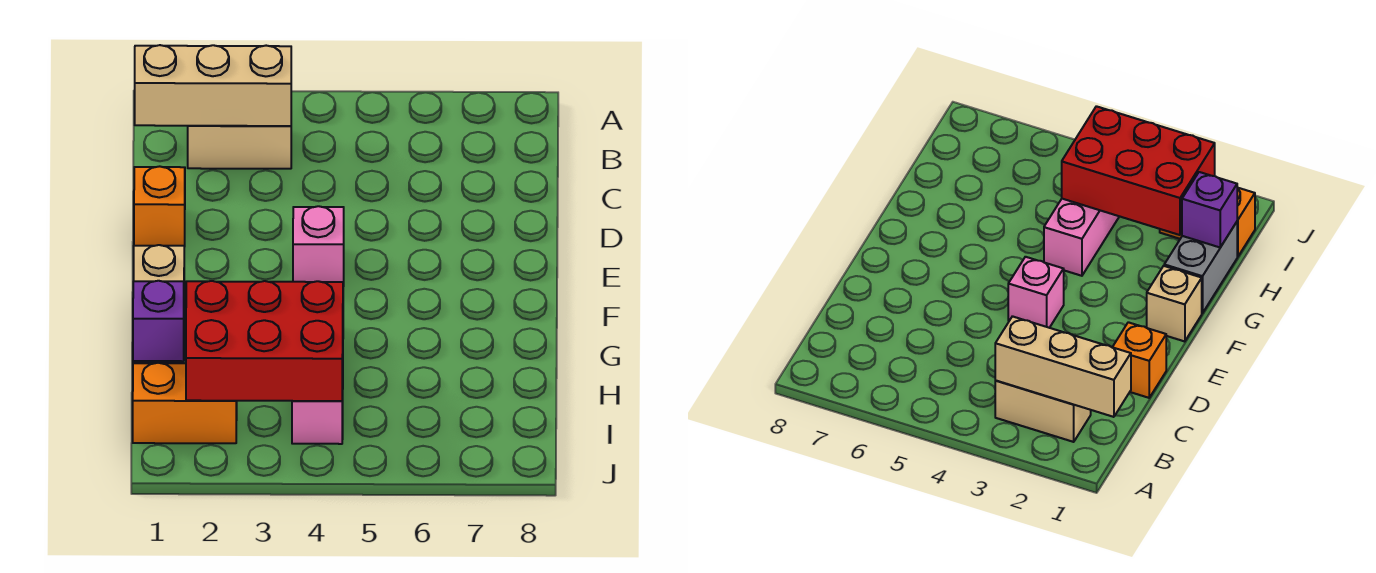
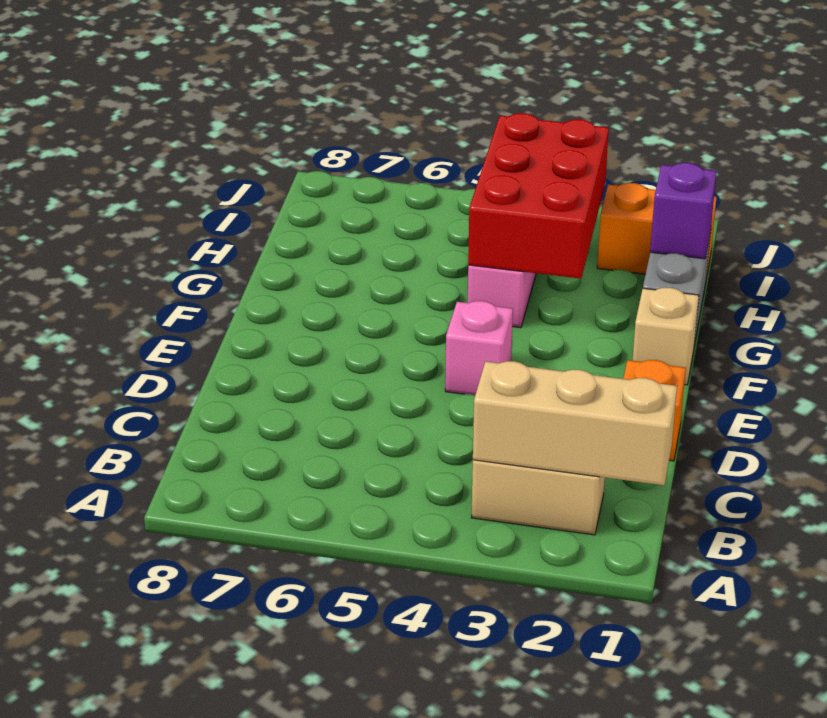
red brick H2:I4 level 2 -> red brick G3:I4 level 2

